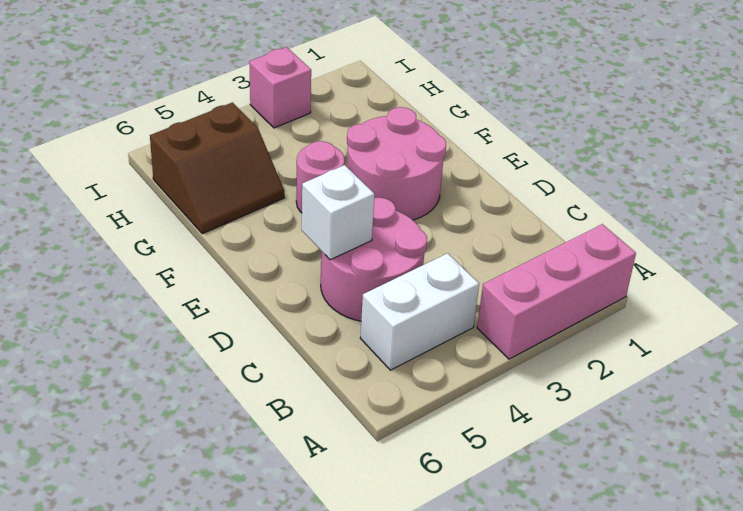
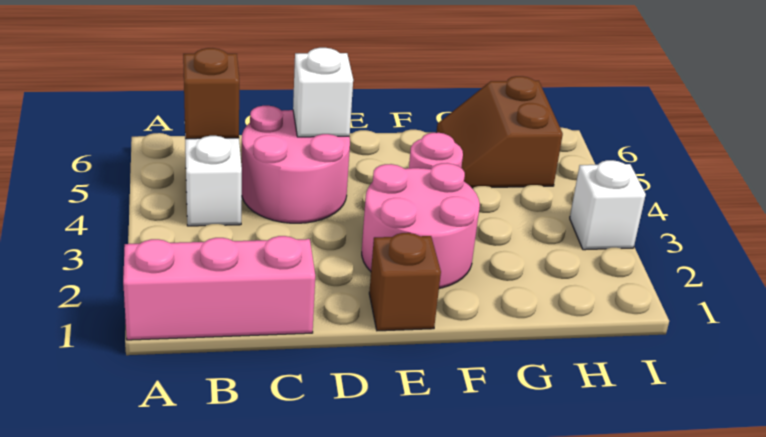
pink brick A1:A3 level 1 -> pink brick A1:C1 level 1
none -> brown brick B5 level 2
none -> brown brick E1 level 1
pink brick I3 level 1 -> white brick I3 level 1

